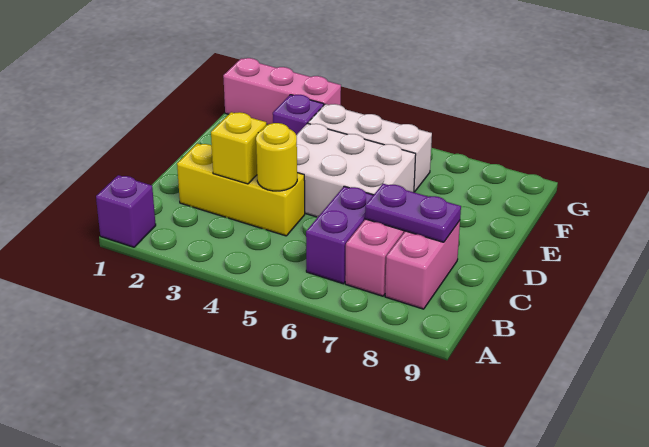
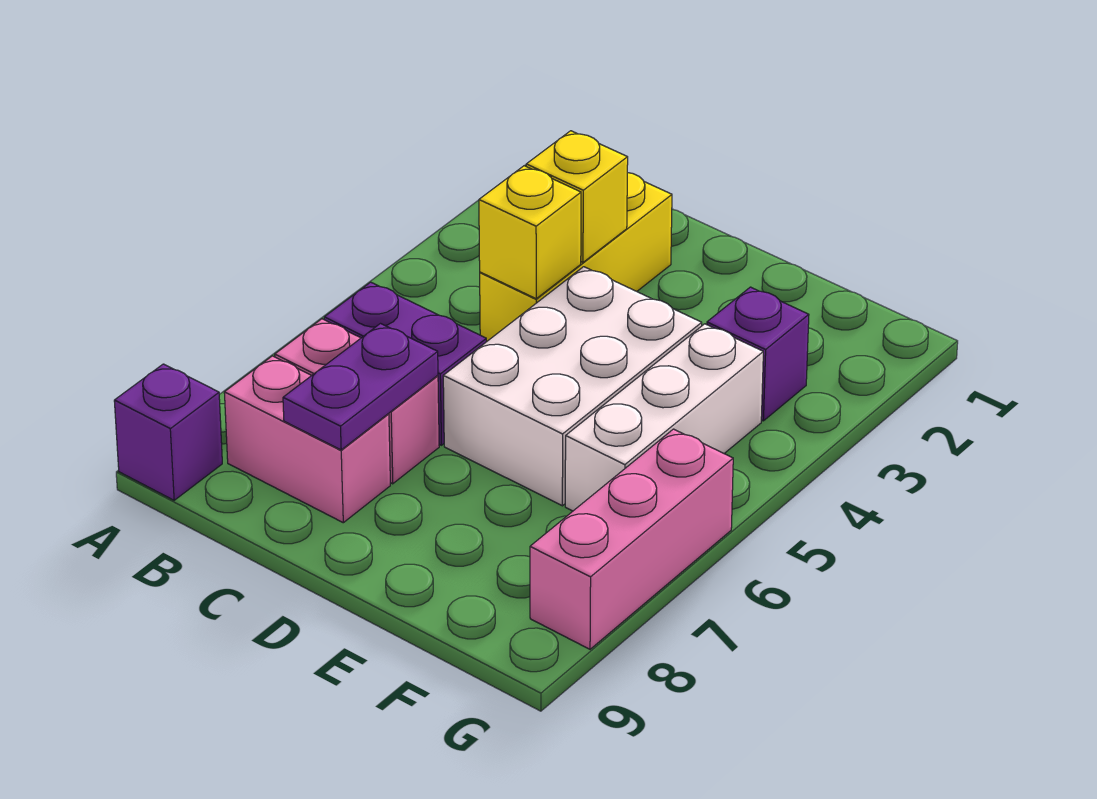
purple brick A1 level 1 -> purple brick A9 level 1
yellow round brick C4 level 2 -> yellow brick C4 level 2
pink brick G1:G3 level 1 -> pink brick G6:G8 level 1

